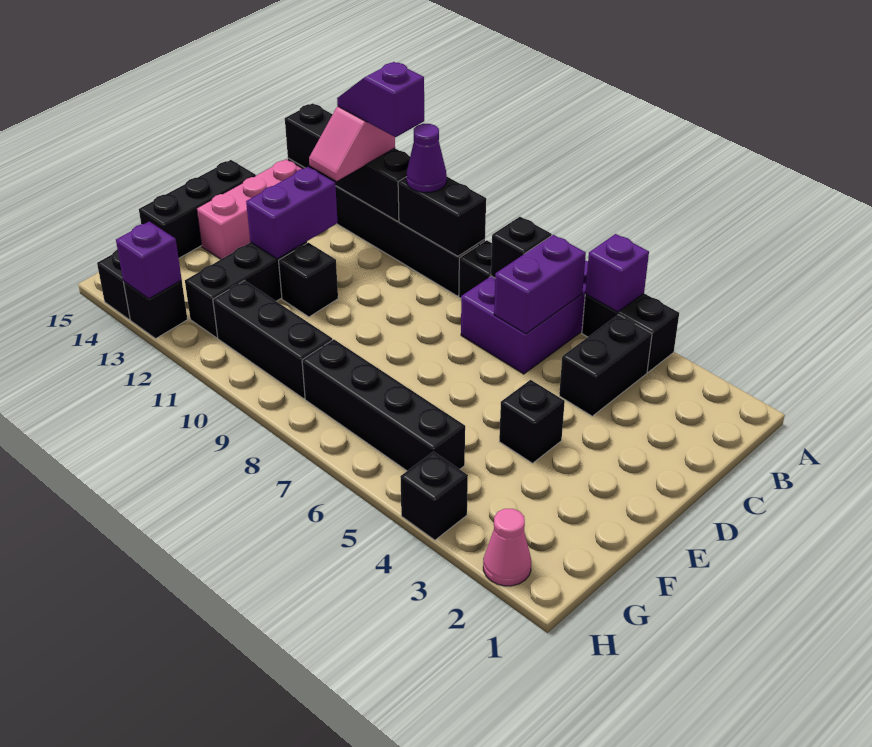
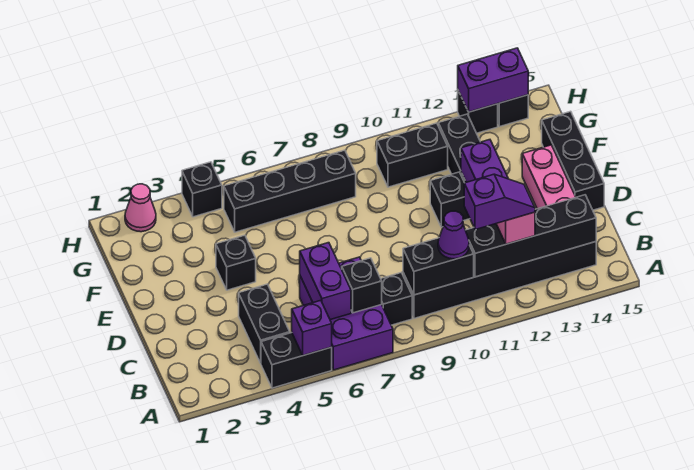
black brick G9:G11 level 1 -> black brick G10:G11 level 1
purple brick H13 level 2 -> purple brick H13:H14 level 2

